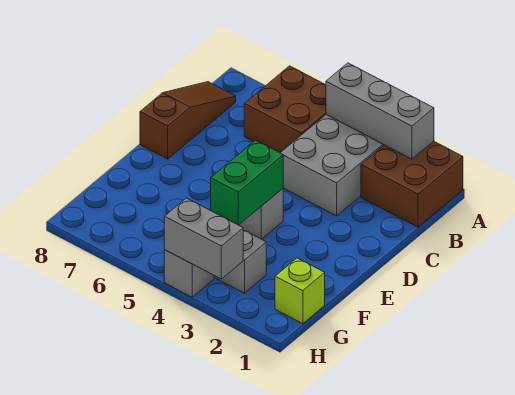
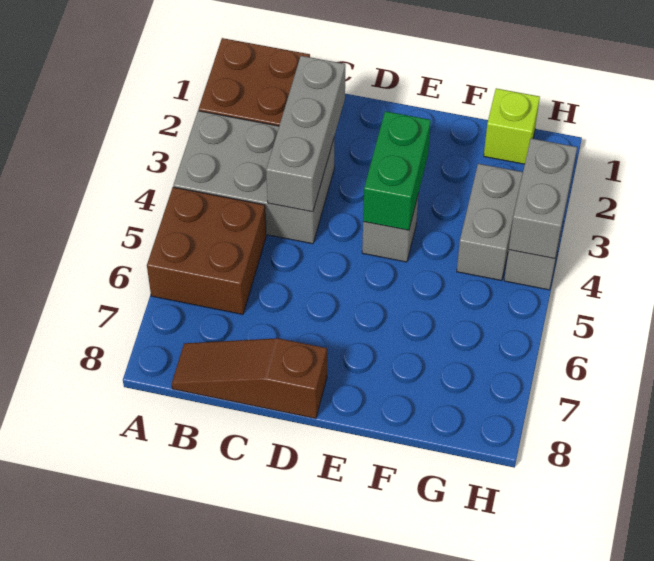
grey brick A2:A4 level 2 -> grey brick C2:C4 level 2
green brick E4:F4 level 2 -> green brick E3:E4 level 2

